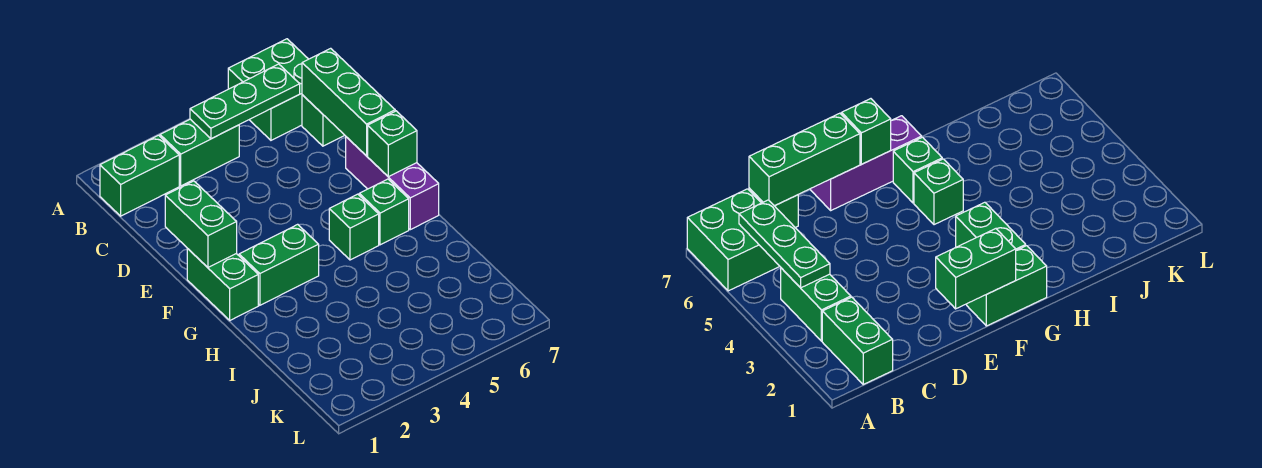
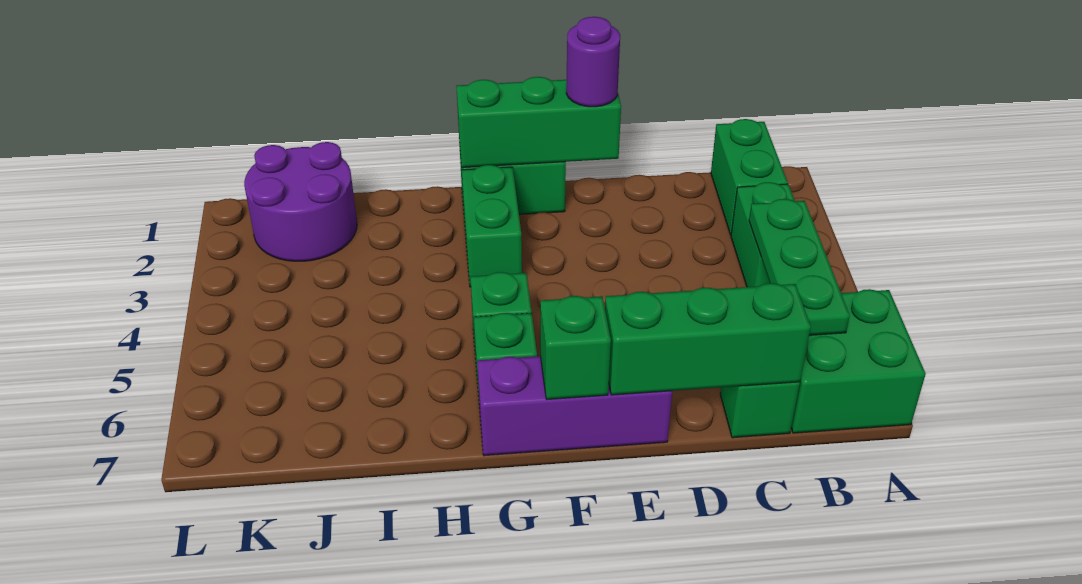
green brick E1:F1 level 2 -> green brick E1:G1 level 2
none -> purple round brick E1 level 3
none -> purple round brick J1:K2 level 1

